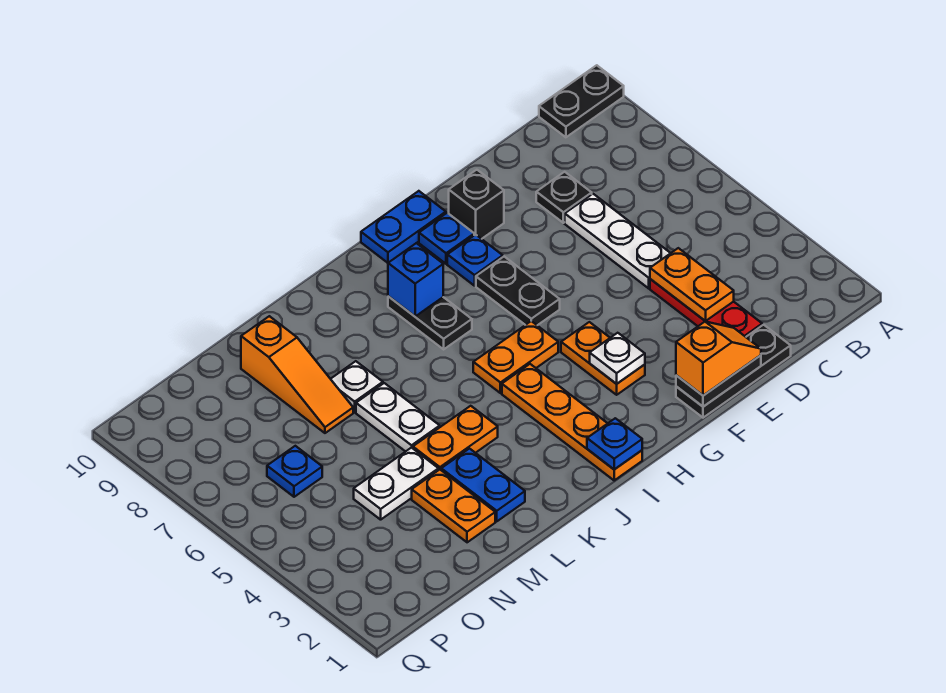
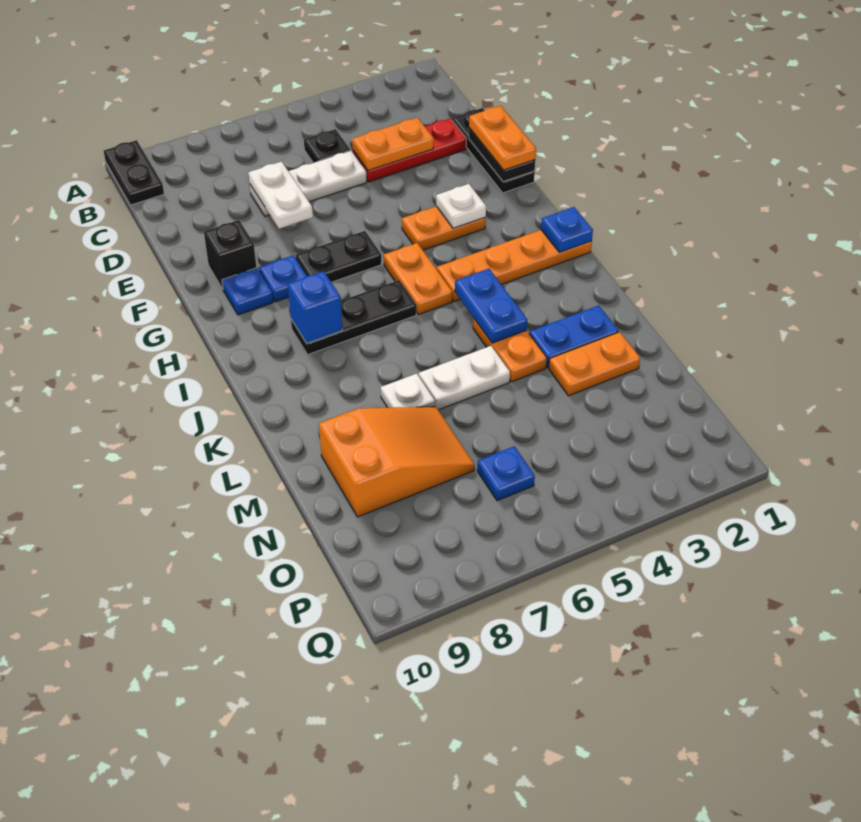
black plate D8 level 1 -> black plate C5 level 1
orange slope E1:F1 level 3 top F -> orange plate E1:F1 level 3
blue plate G10:H10 level 1 -> blue plate J4:K4 level 2
black plate I7:I8 level 1 -> black plate I6:I8 level 1
white plate M4:N4 level 1 -> white plate D7:E7 level 2
orange slope M7:M9 level 1 top 9 -> orange slope M7:N9 level 1 top 9

